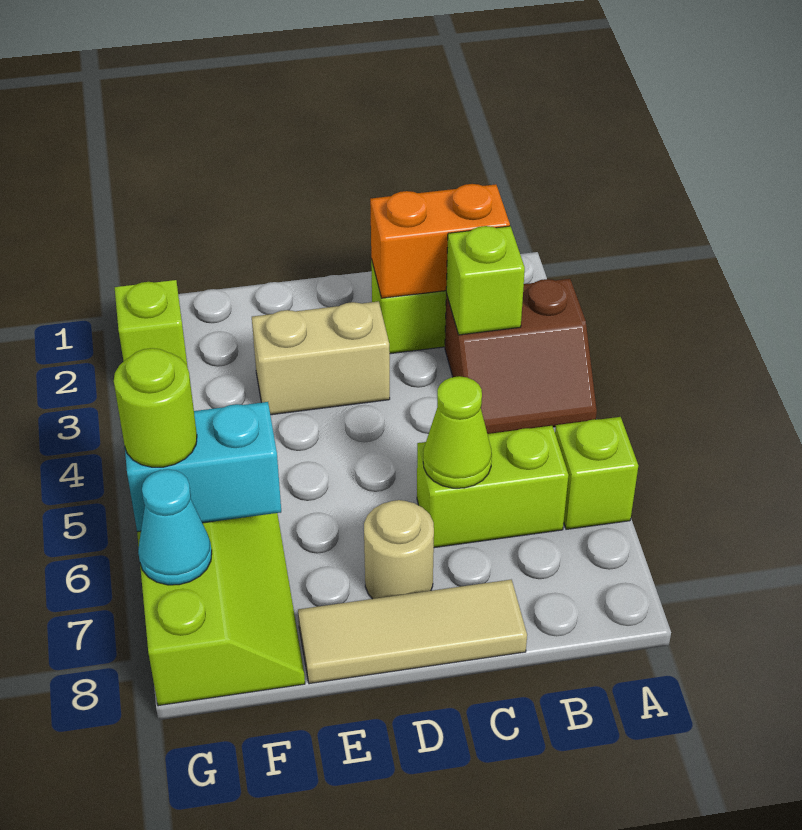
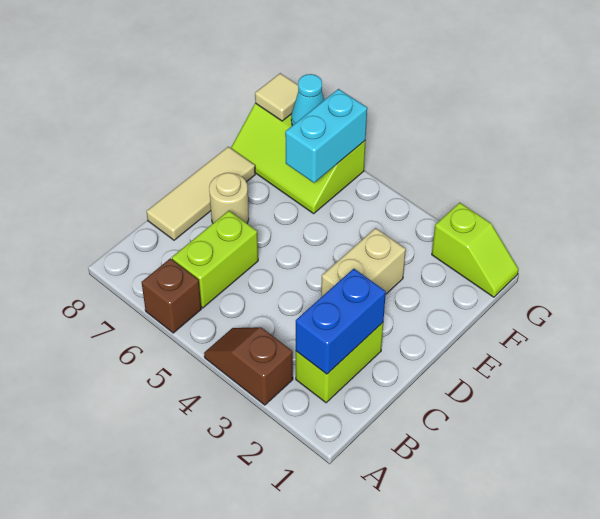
brown slope A3:B4 level 1 top 3 -> brown slope A3:A4 level 1 top 3
lime brick A6 level 1 -> brown brick A6 level 1
orange brick B2:C2 level 2 -> blue brick B2:C2 level 2
lime brick B3 level 2 -> none
lime cone C6 level 2 -> none
lime round brick G6 level 3 -> none
none -> tan tile G8 level 2

